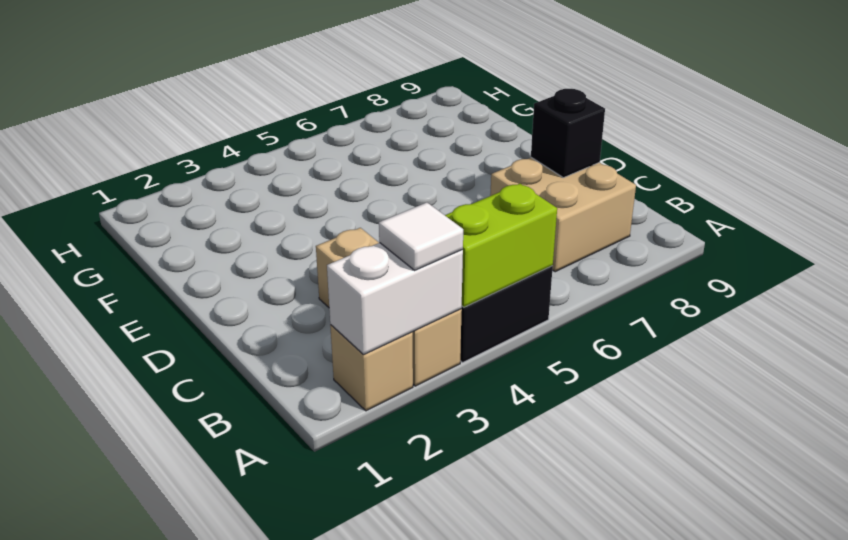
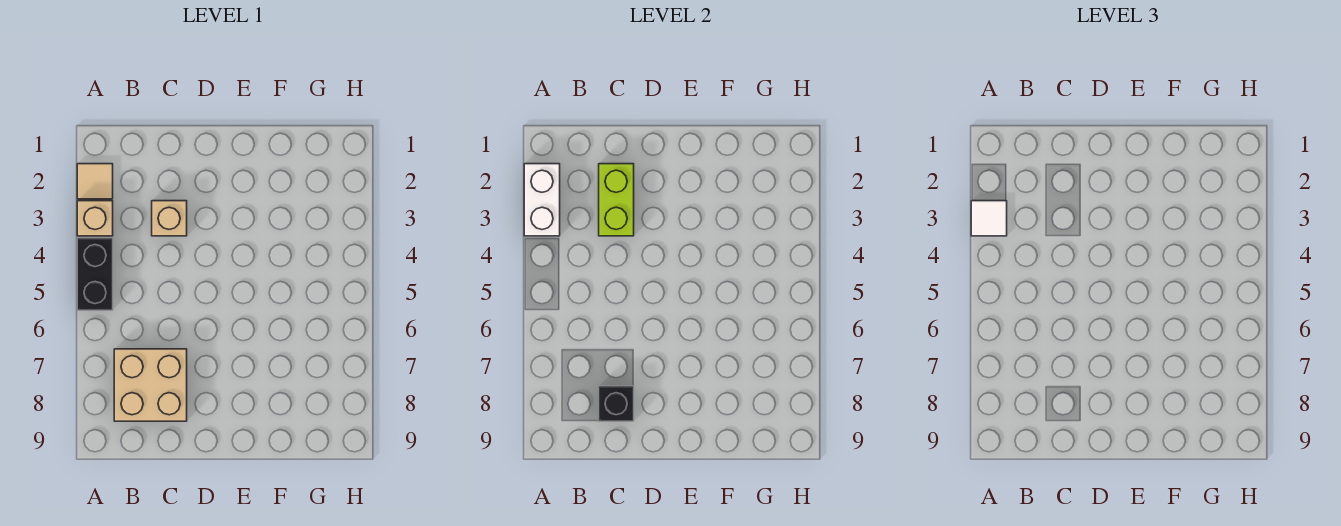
tan brick A2 level 1 -> tan tile A2 level 1
lime brick A4:A5 level 2 -> lime brick C2:C3 level 2

